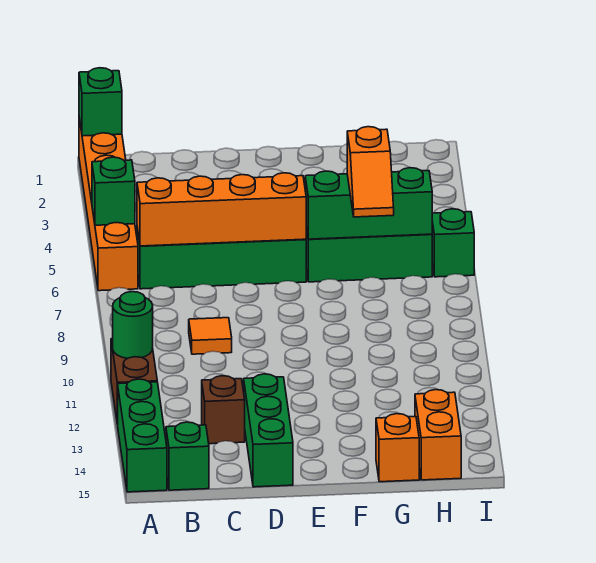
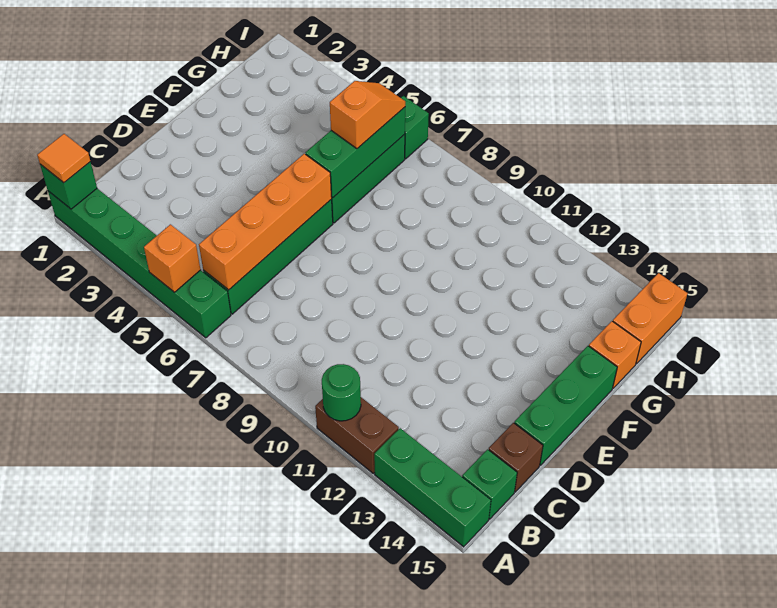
orange brick A1:A6 level 1 -> green brick A1:A6 level 1
green brick A5 level 2 -> orange brick A5 level 2
orange tile C9 level 1 -> orange tile A1 level 3
brown brick C13 level 1 -> brown brick C15 level 1
green brick D13:D15 level 1 -> green brick D15:F15 level 1
orange slope G6:G7 level 3 top 6 -> orange slope G6:H6 level 3 top G
orange brick H14:H15 level 1 -> orange brick H15:I15 level 1

